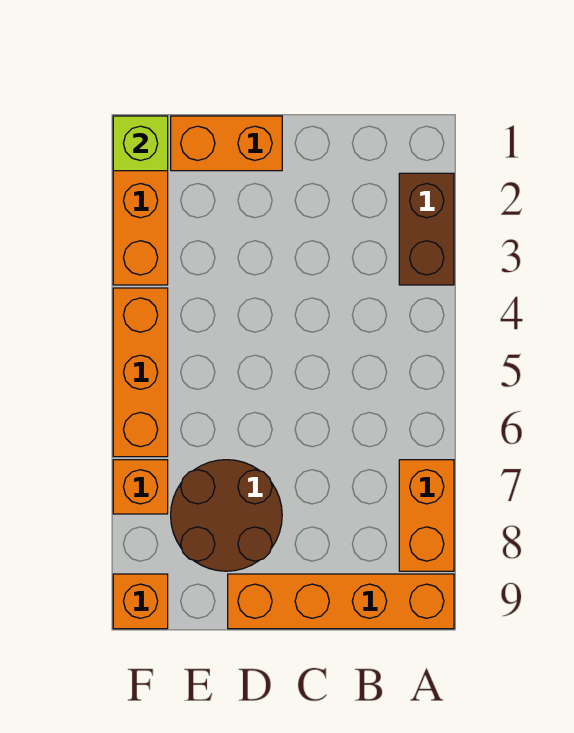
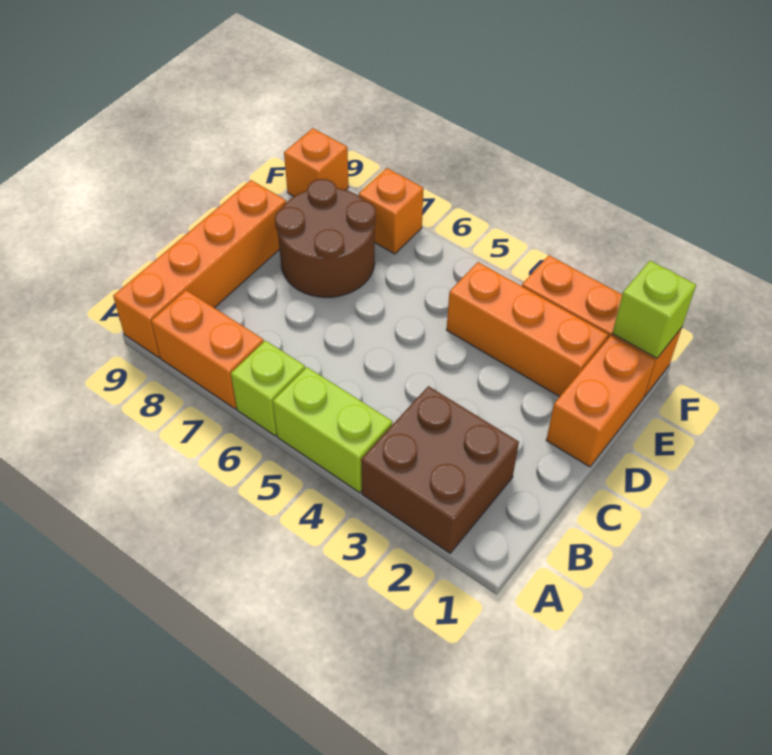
brown brick A2:A3 level 1 -> brown brick A2:B3 level 1
none -> lime brick A4:A5 level 1
none -> lime brick A6 level 1
orange brick F4:F6 level 1 -> orange brick E2:E4 level 1

